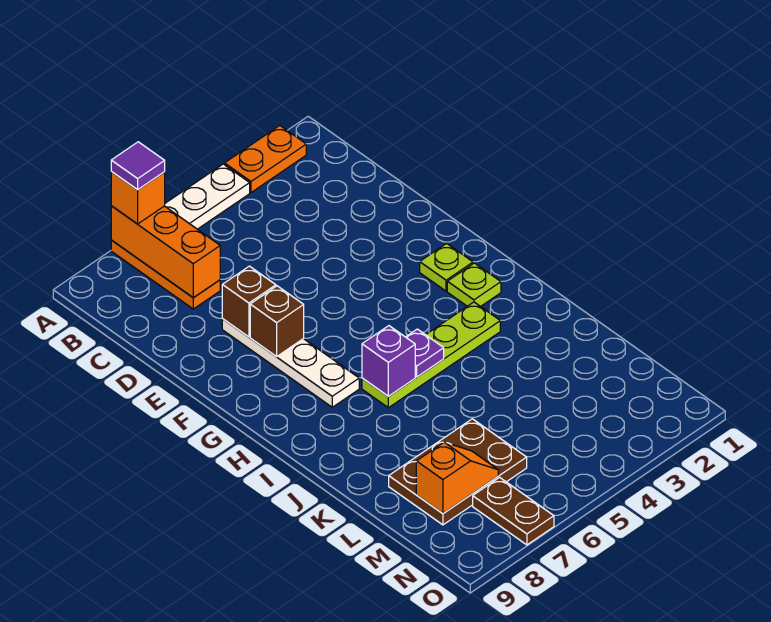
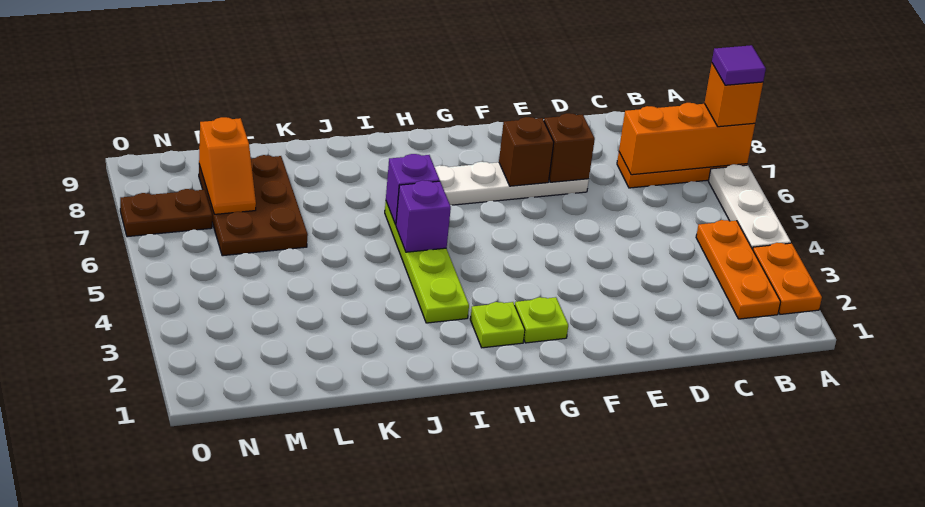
none -> orange plate B2:B4 level 1
purple plate I5 level 2 -> purple brick I5 level 2

